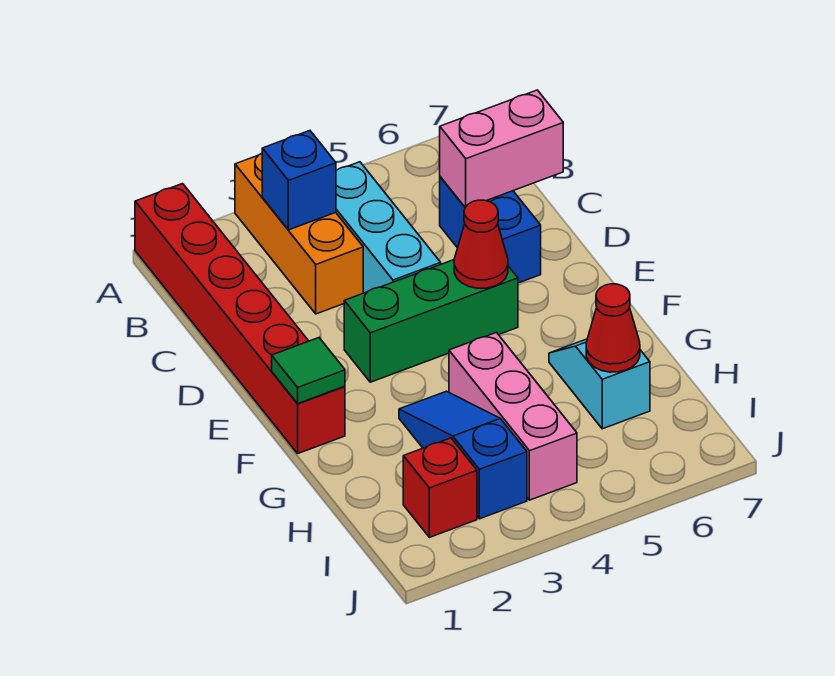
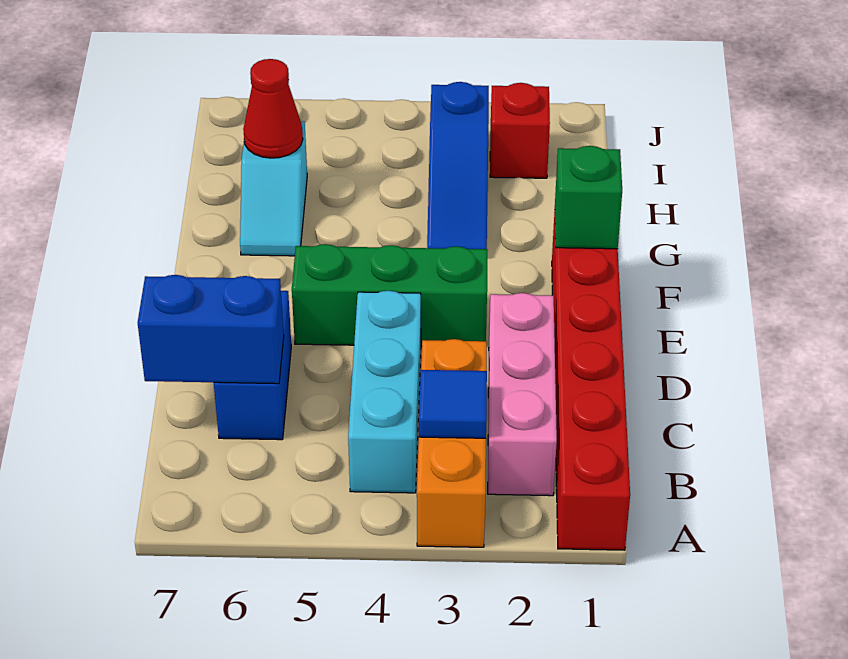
blue brick B3 level 2 -> blue tile B3 level 2
pink brick C6:C7 level 2 -> blue brick C6:C7 level 2
red cone E5 level 2 -> none
green tile F1 level 2 -> green brick F1 level 2
pink brick G4:I4 level 1 -> pink brick B2:D2 level 1

